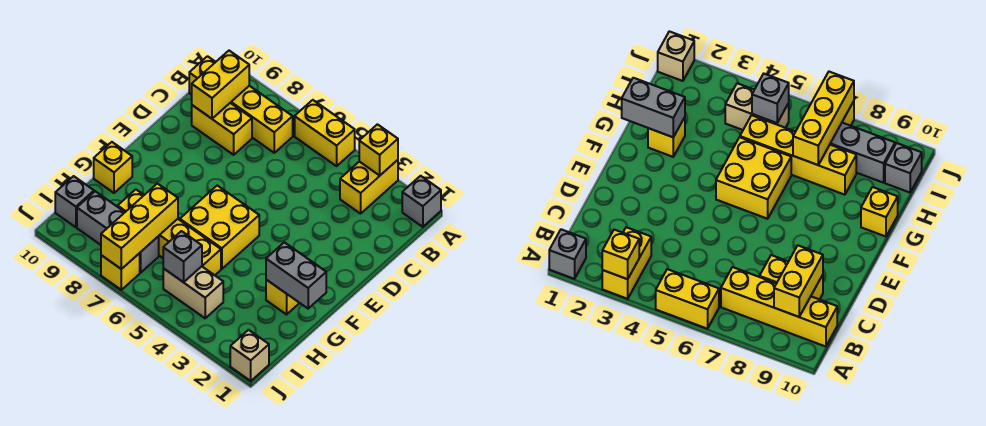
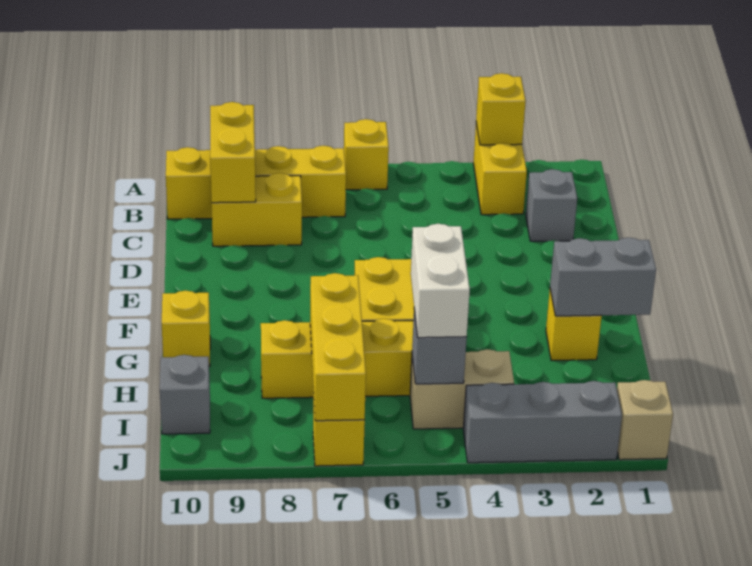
grey brick A1 level 1 -> grey brick C2 level 1
yellow brick A5:A6 level 1 -> yellow brick A6 level 1
none -> white brick H5:I5 level 3
grey brick I7:I9 level 1 -> grey brick J2:J4 level 1

